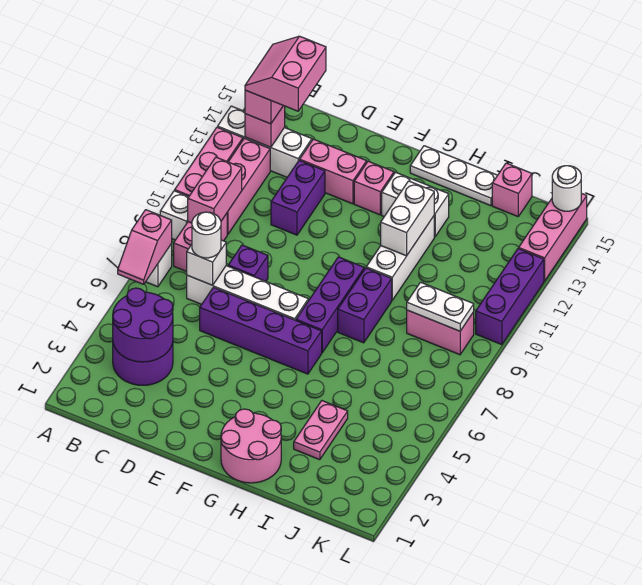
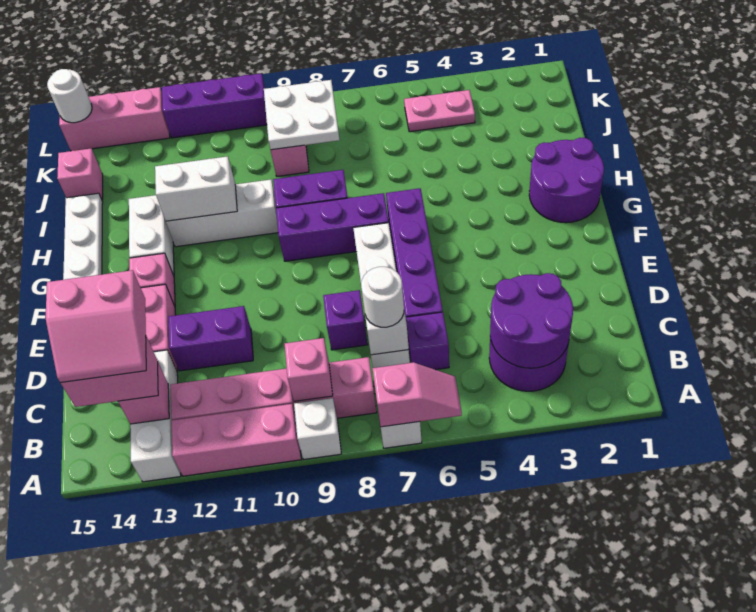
pink brick B9:B10 level 2 -> pink brick B9 level 2
none -> purple brick C6 level 1
pink round brick G1:H2 level 1 -> purple round brick G1:H2 level 1
pink plate I3:I4 level 1 -> pink plate K4:K5 level 1
white plate J9:K9 level 2 -> white plate J8:K9 level 2

